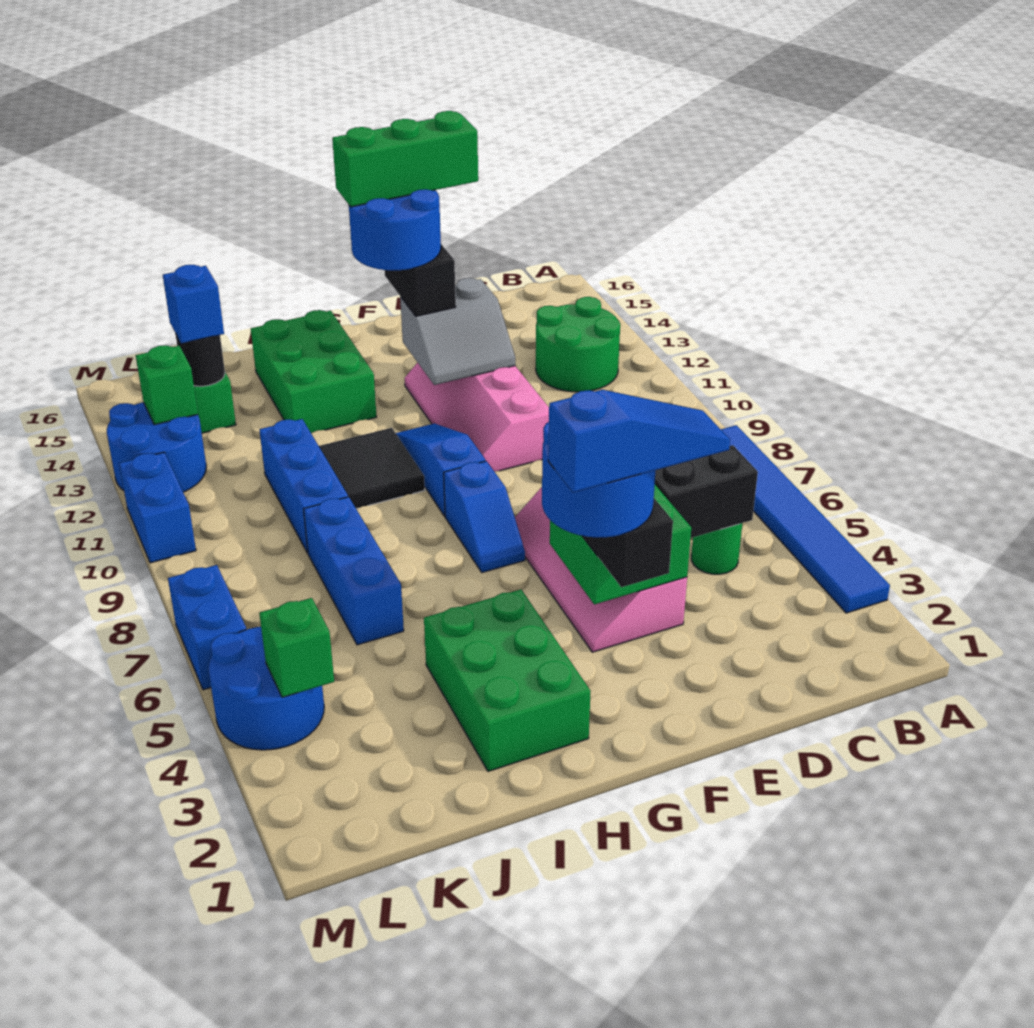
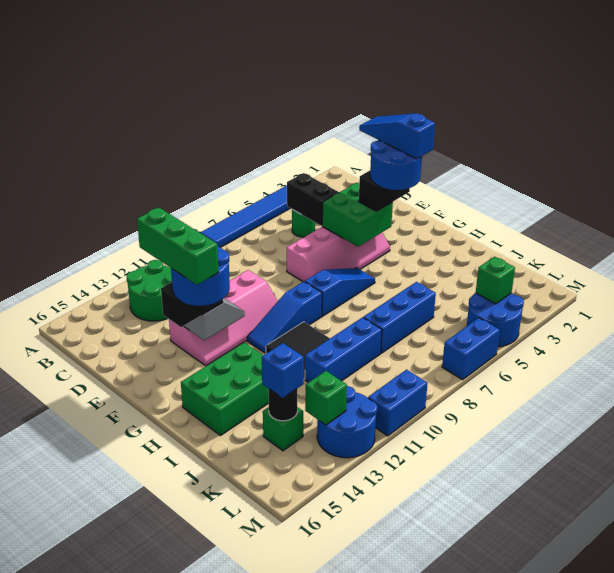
blue slope G7:G8 level 1 top 8 -> blue slope G6:G8 level 1 top 8
green brick H2:I4 level 1 -> none

